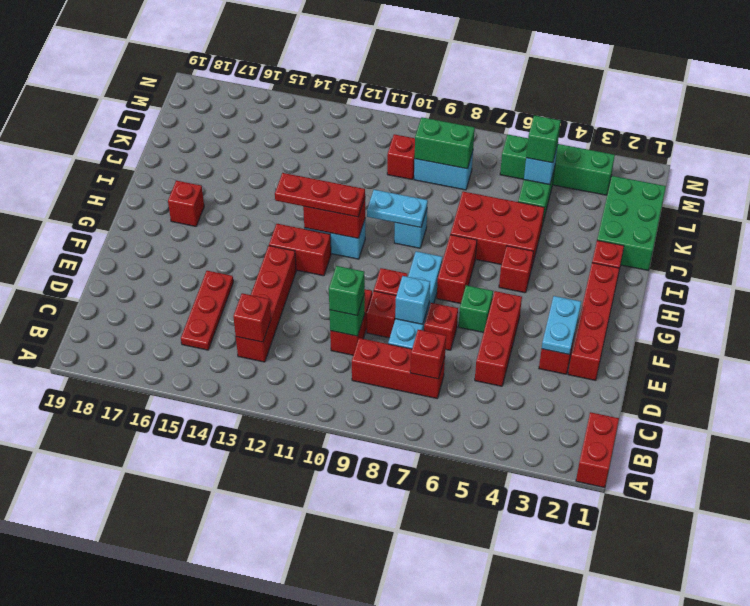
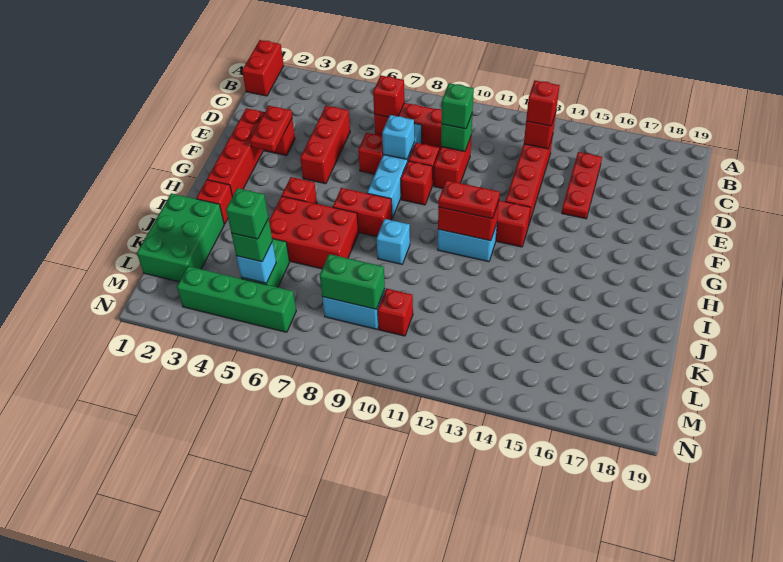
cyan plate E3:F3 level 2 -> red plate E3:F3 level 2
green brick F6 level 1 -> green brick L5 level 4
red brick G7:H7 level 1 -> red brick H7:H8 level 1
red plate H11:H13 level 3 -> red plate H11:H12 level 3
red brick H17 level 1 -> red brick C13 level 3
cyan plate I9:I10 level 2 -> none

